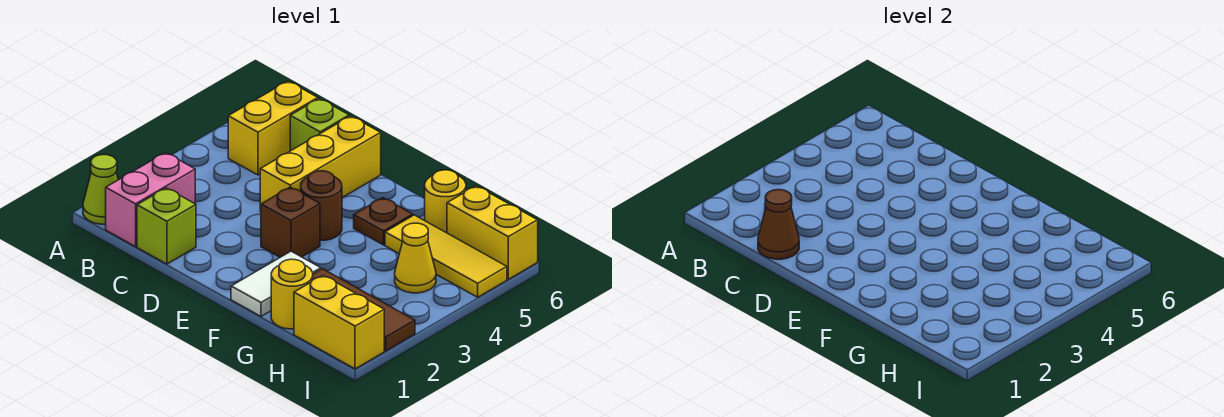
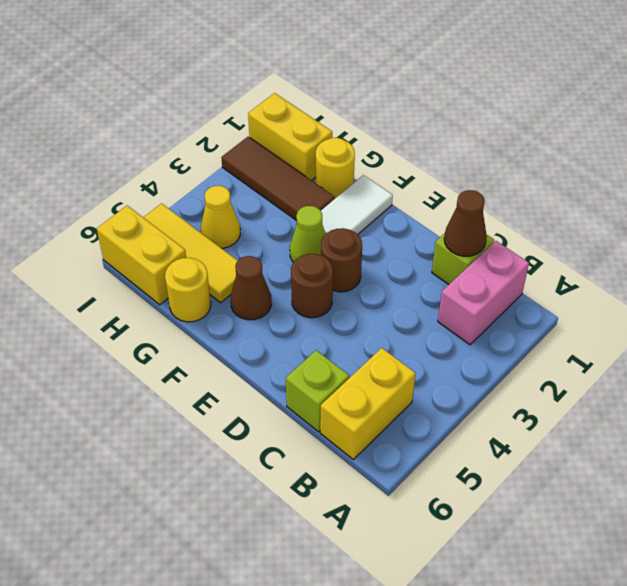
lime cone A1 level 1 -> lime cone F3 level 1
yellow brick D4:D6 level 1 -> none
brown brick E3 level 1 -> brown round brick E3 level 1
brown plate F5 level 1 -> brown cone F5 level 1

